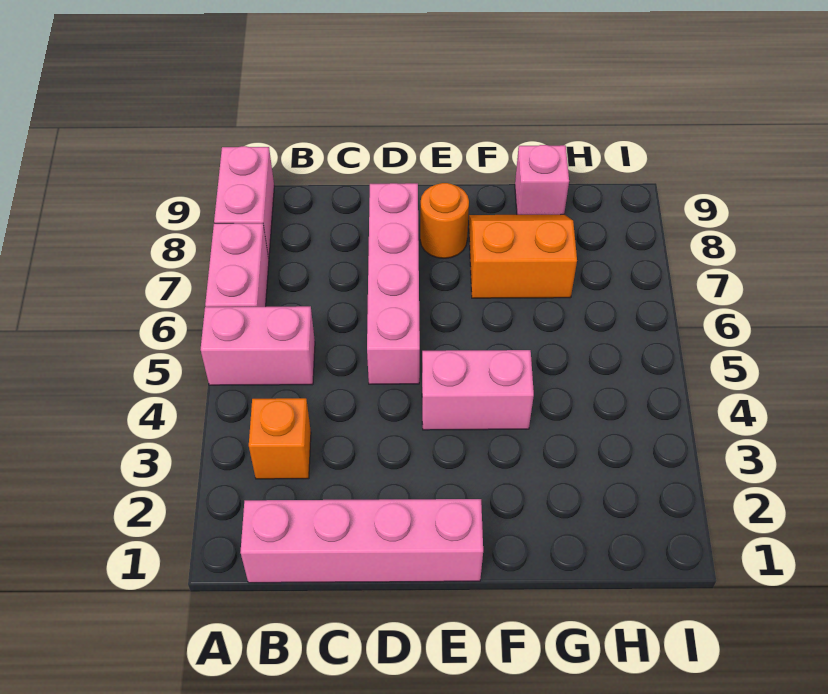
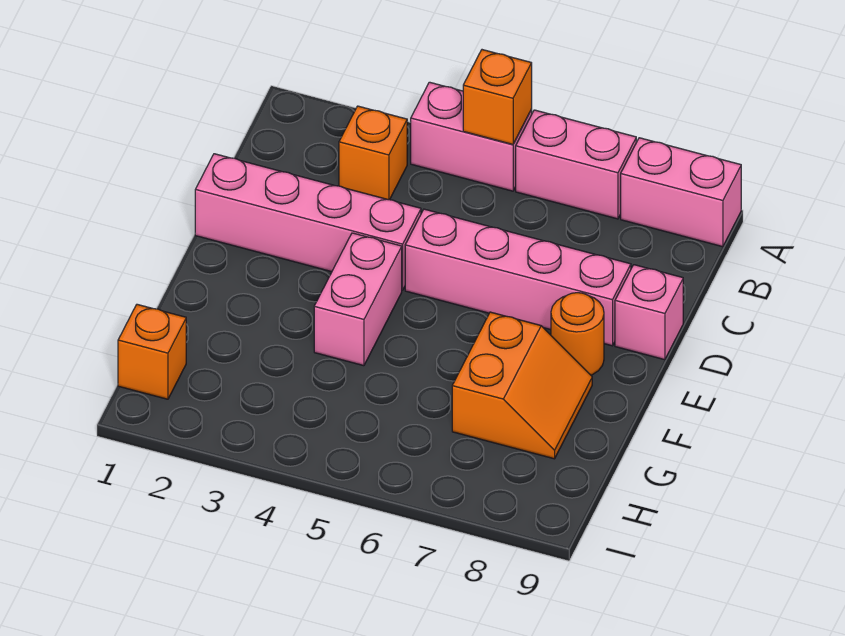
pink brick A5:B5 level 1 -> pink brick A4:A5 level 1
none -> orange brick A5 level 2
pink brick B1:E1 level 1 -> pink brick D1:D4 level 1
pink brick G9 level 1 -> pink brick D9 level 1
none -> orange brick H1 level 1

